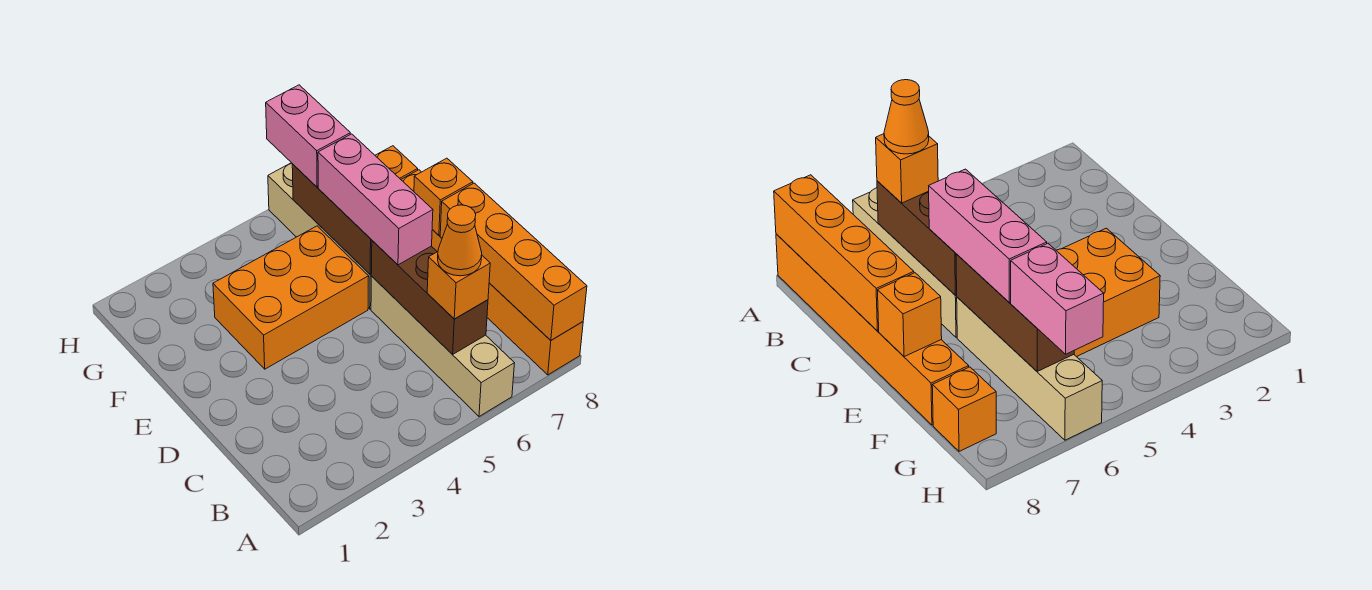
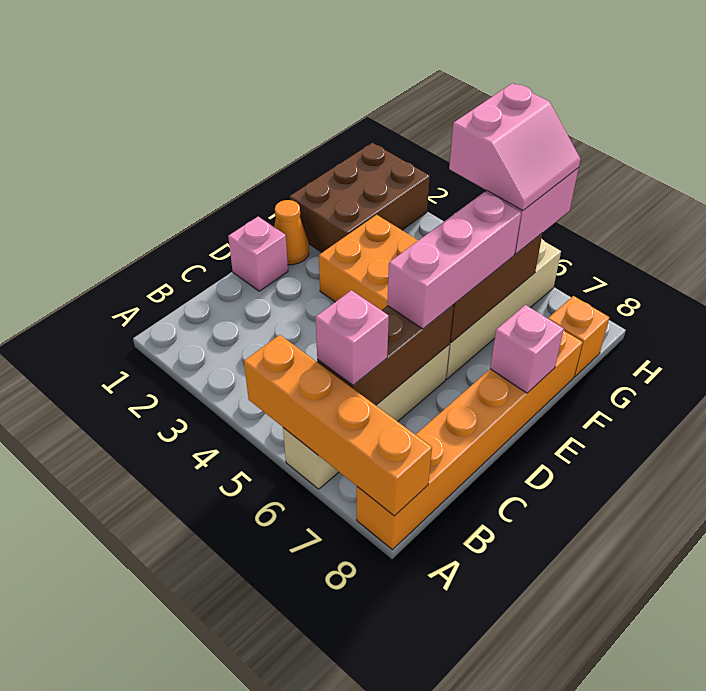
orange brick A8:D8 level 2 -> orange brick A5:A8 level 2
orange brick B6 level 3 -> pink brick B6 level 3
orange cone B6 level 4 -> orange cone E1 level 1
none -> pink brick D1 level 1
orange brick E8 level 2 -> pink brick E8 level 2
none -> brown brick F1:H2 level 1
none -> pink slope G5:H6 level 4 top 5

